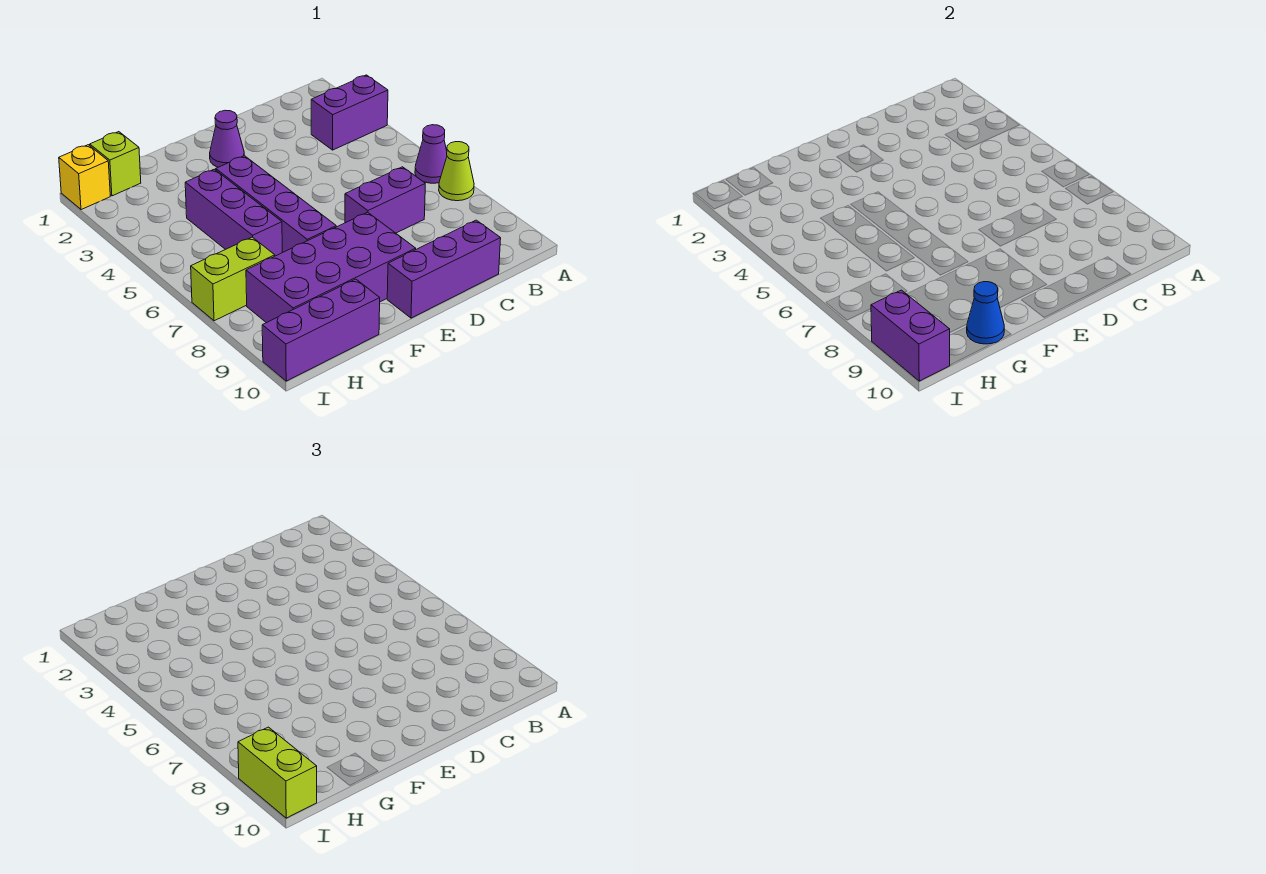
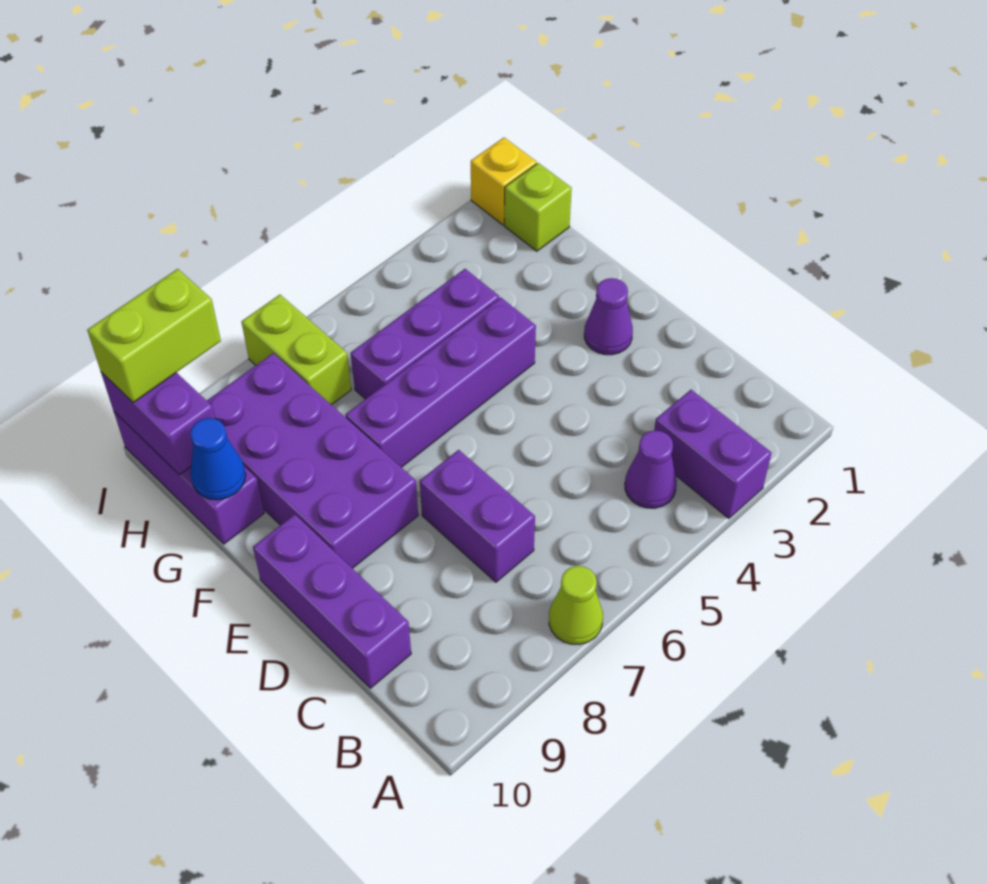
purple cone A6 level 1 -> purple cone B4 level 1
purple brick I9:I10 level 2 -> purple brick H10:I10 level 2

